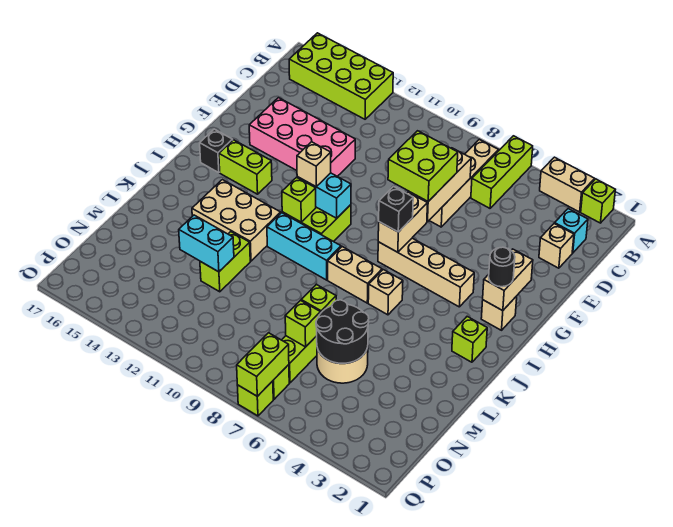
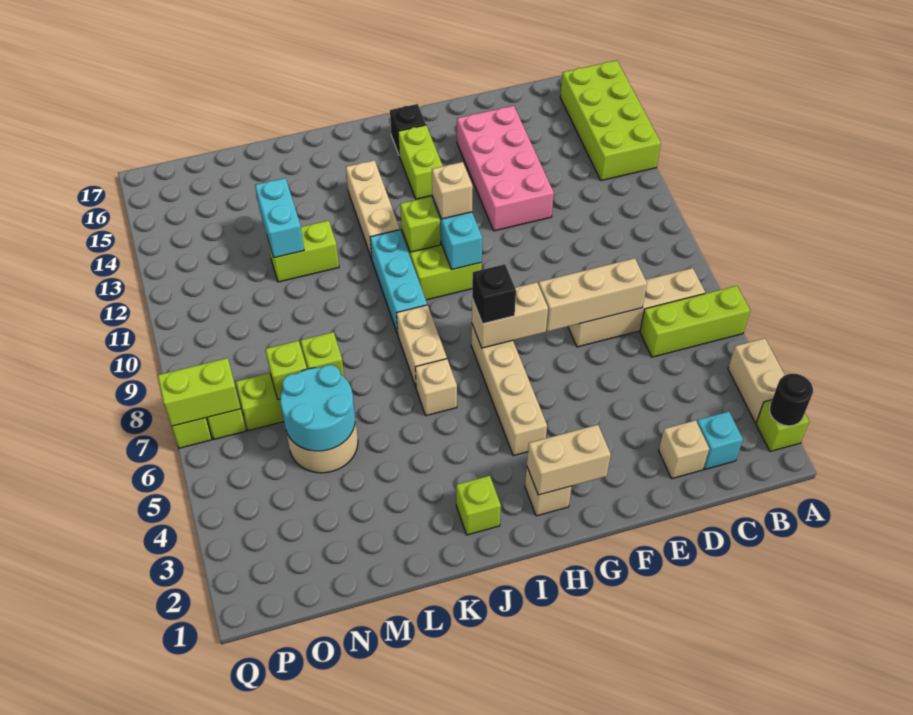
lime brick E7:F8 level 3 -> none
black round brick H2 level 3 -> black round brick A2 level 2
tan brick J12:K14 level 1 -> tan brick J12:J14 level 1
black round brick M5:N6 level 2 -> cyan round brick M5:N6 level 2

